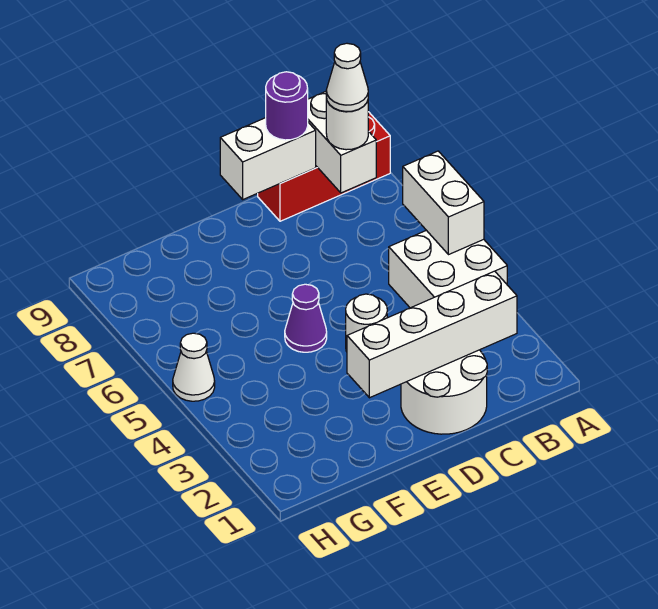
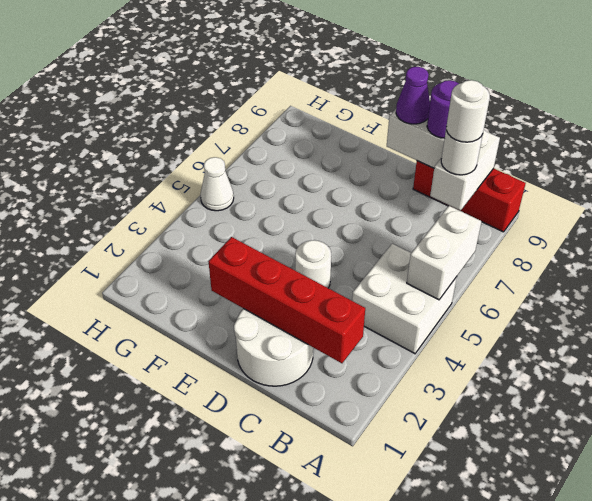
white brick B2:E2 level 2 -> red brick B2:E2 level 2
white cone B8 level 4 -> white round brick B8 level 4
purple cone E5 level 1 -> purple cone D9 level 3

